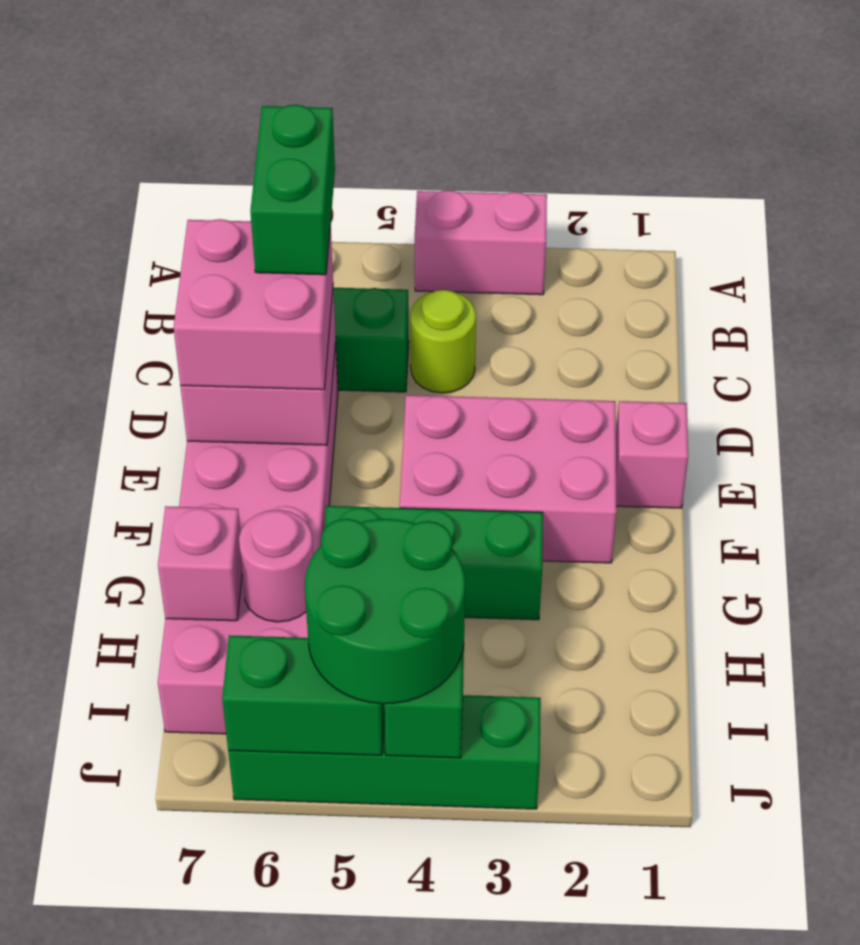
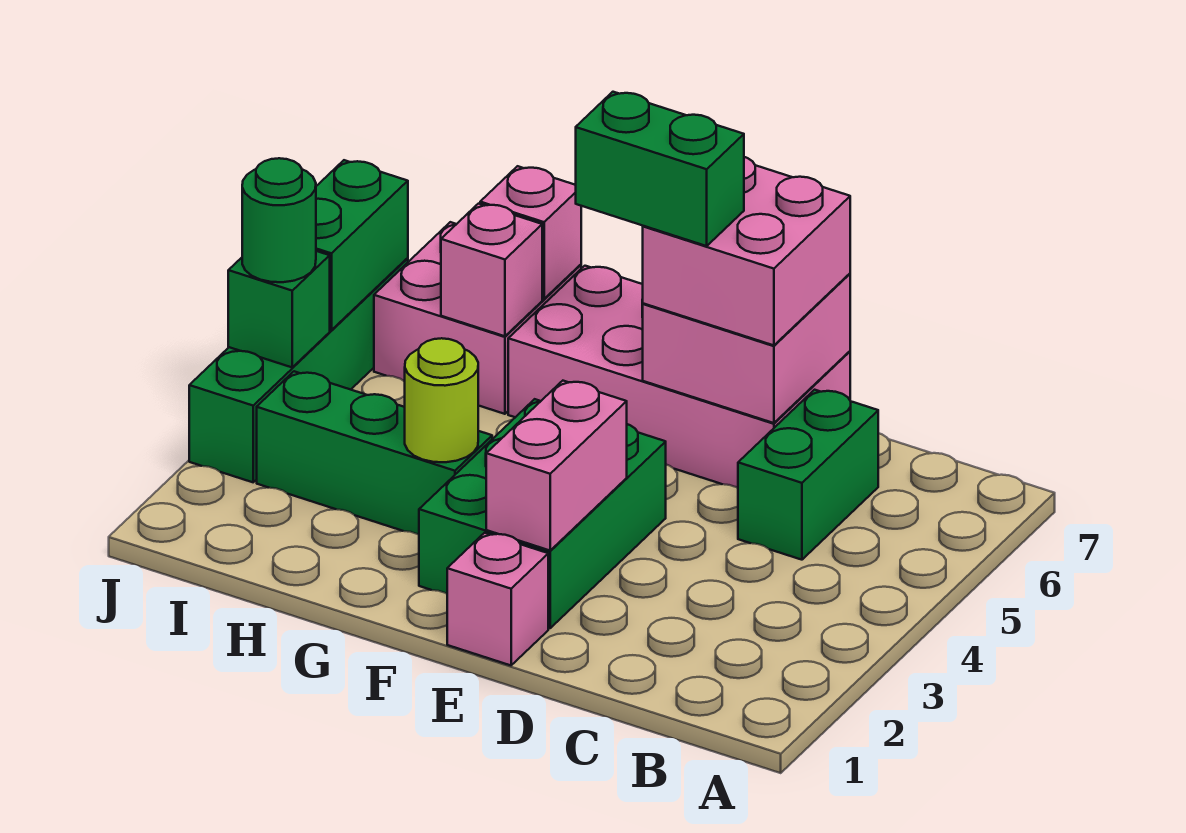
pink brick A3:A4 level 1 -> pink brick E2:E3 level 2
lime round brick C4 level 1 -> lime round brick G3 level 2
green brick C6:D6 level 4 -> green brick E6:F6 level 4
pink brick E2:F4 level 1 -> green brick E2:F4 level 1
green brick G3:G5 level 1 -> green brick G3:I3 level 1
pink round brick H6 level 2 -> pink brick H6 level 2
green round brick I4:J5 level 3 -> green round brick J4 level 3

